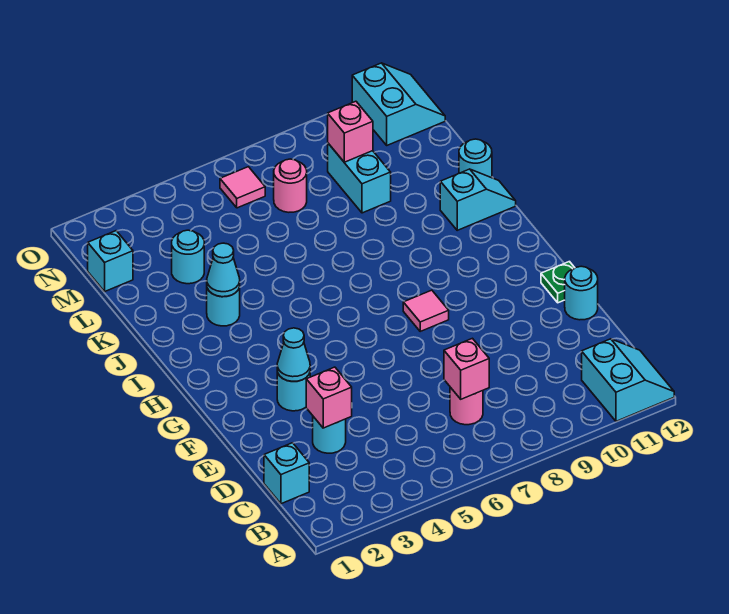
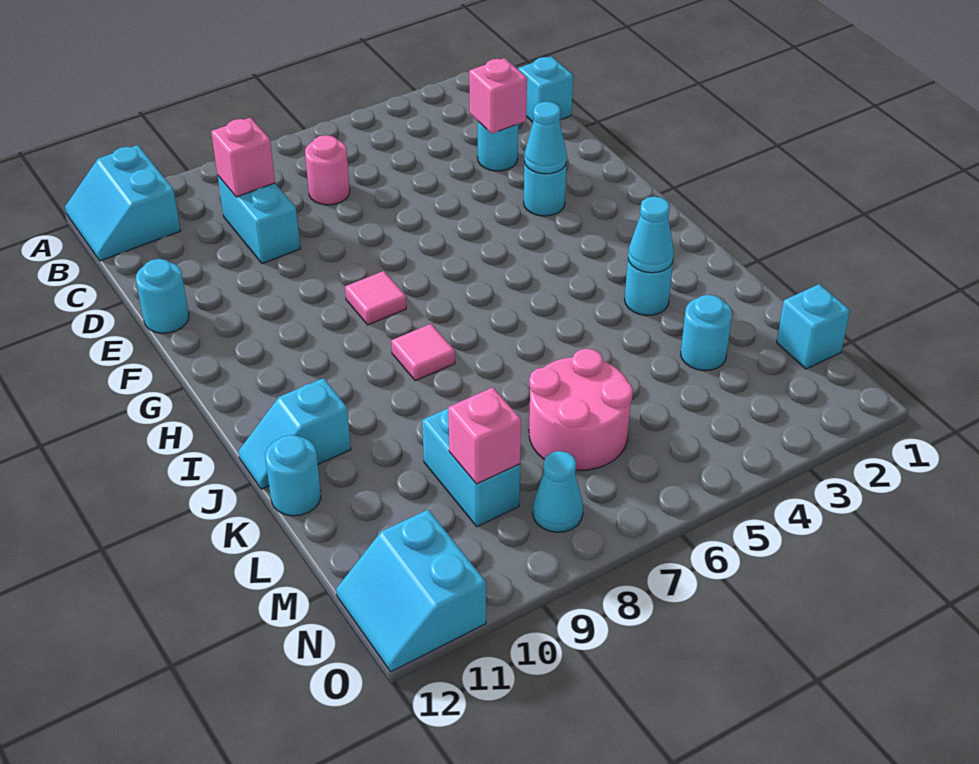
pink brick C7 level 2 -> pink brick C9 level 2
none -> cyan brick C9:D9 level 1
green plate F12 level 1 -> none
pink round brick M7 level 1 -> pink round brick L6:M7 level 1
pink tile N6 level 1 -> pink tile I8 level 1
none -> cyan cone N8 level 1

